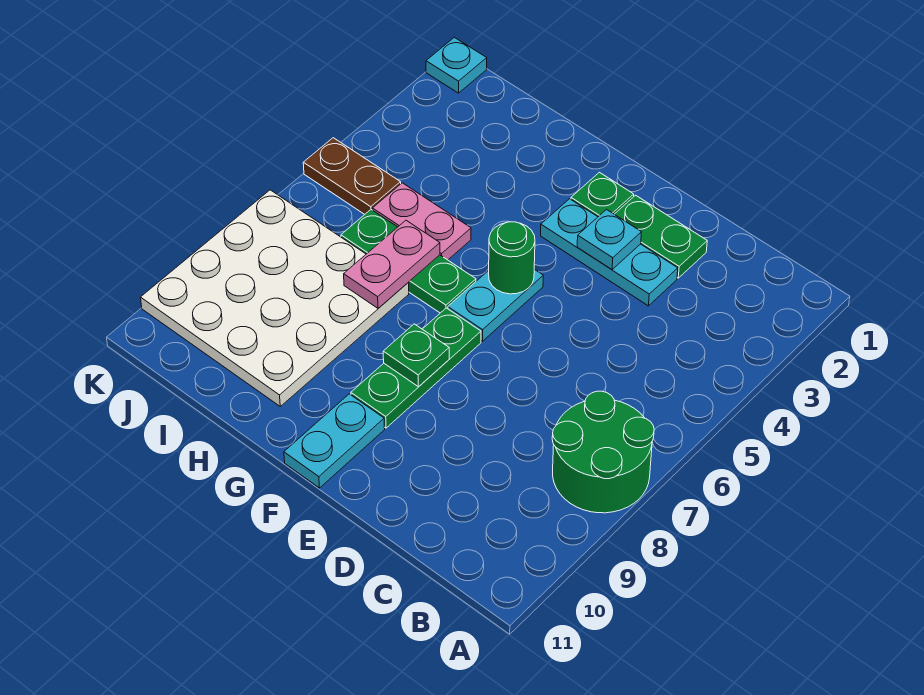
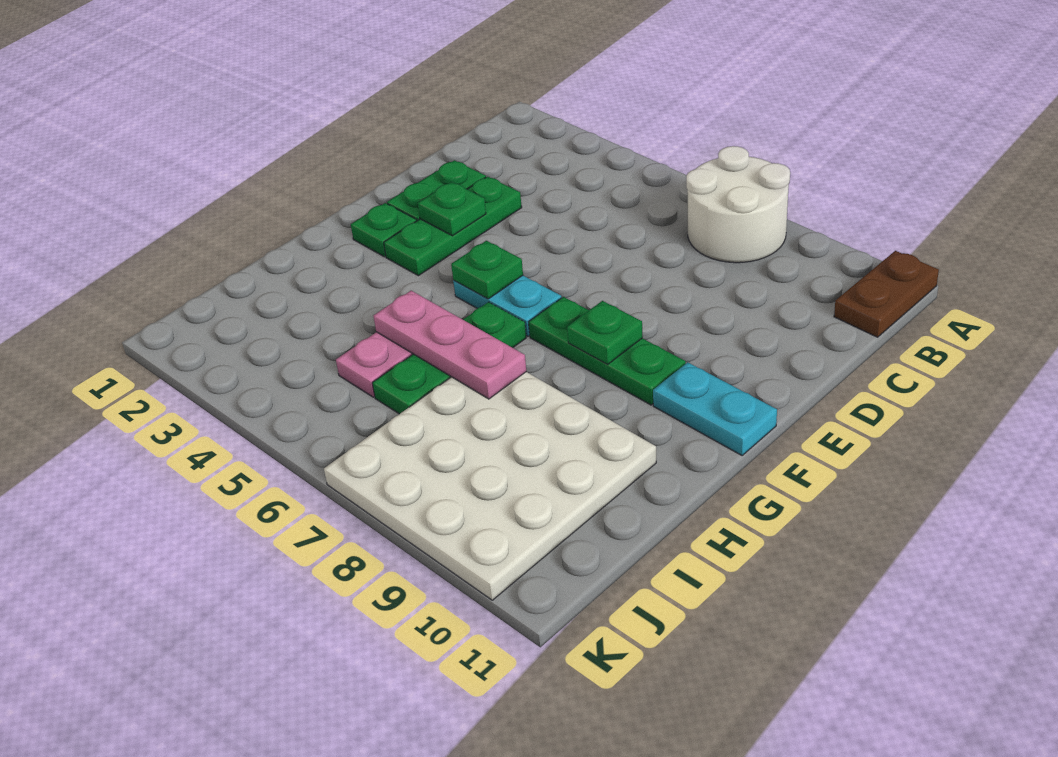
green round brick A7:B8 level 1 -> white round brick A7:B8 level 1
cyan plate D3:F3 level 1 -> green plate D3:F3 level 1
cyan plate E3 level 2 -> green plate E3 level 2
green round brick F5 level 2 -> green plate F5 level 2
pink plate H6:H7 level 2 -> pink plate H5:H7 level 2
brown plate J5:K5 level 1 -> brown plate A11:B11 level 1
cyan plate K1 level 1 -> none

